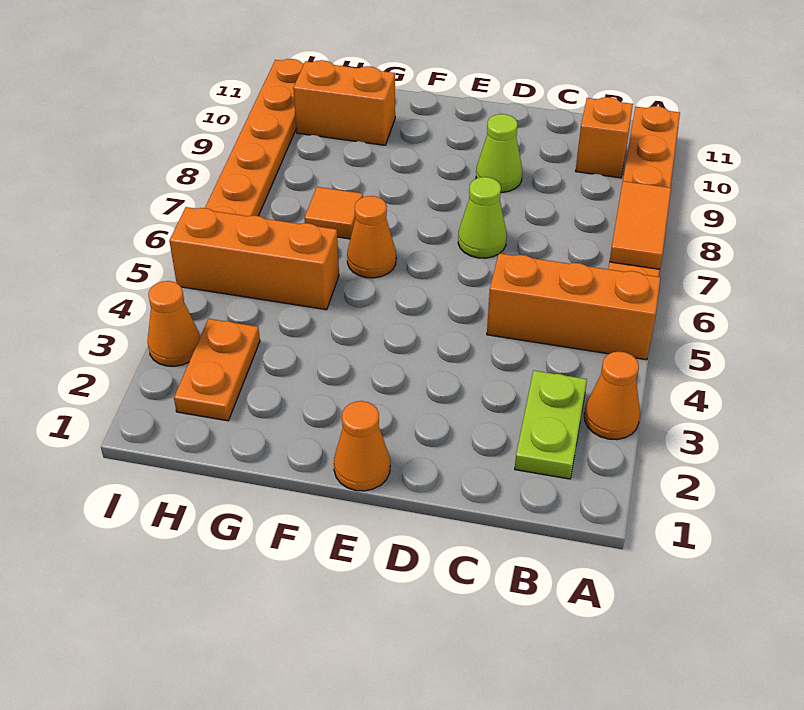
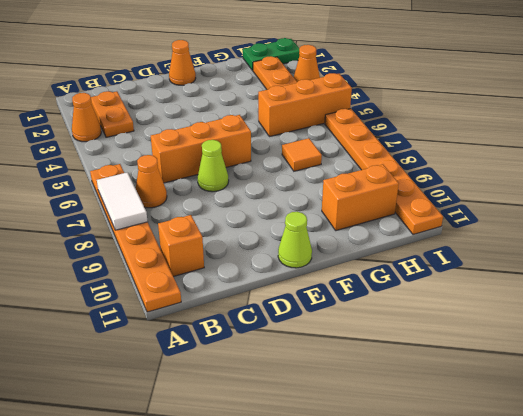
orange brick A5:C5 level 1 -> orange brick C6:E6 level 1
orange tile A7:A8 level 2 -> white tile A7:A8 level 2
lime plate B2:B3 level 1 -> orange plate B2:B3 level 1
lime cone D9 level 1 -> lime cone E11 level 1
orange cone F6 level 1 -> orange cone B7 level 1
none -> green plate H1:I1 level 1

